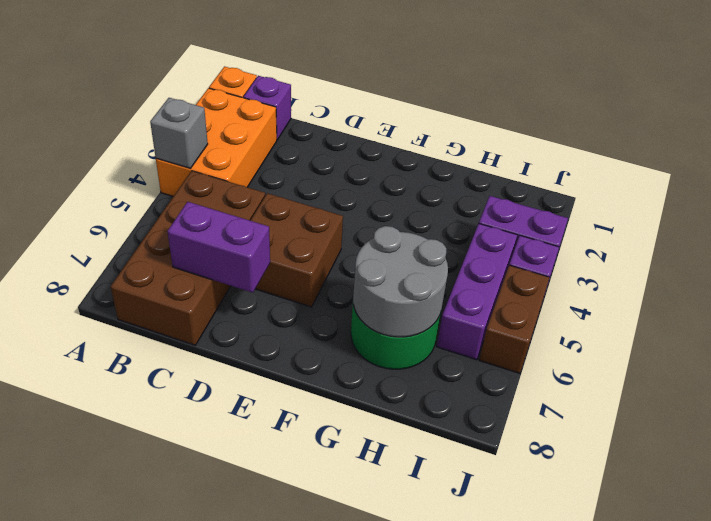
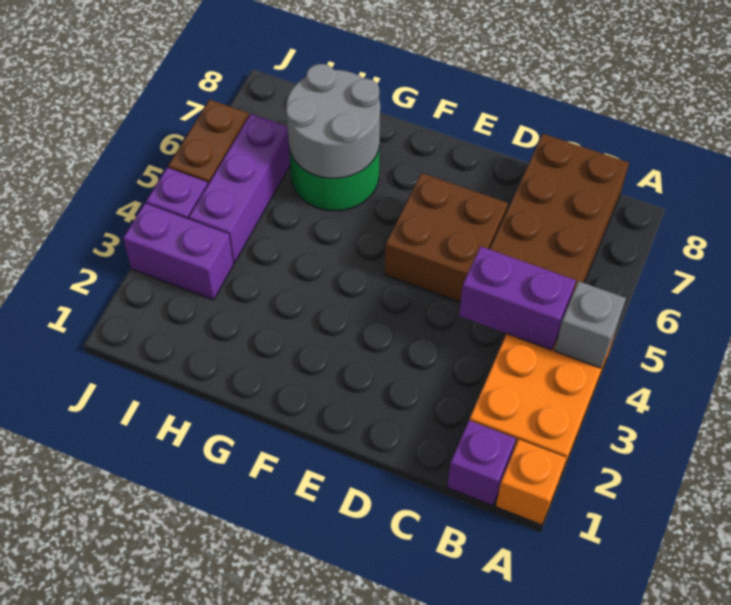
purple brick C7:D7 level 2 -> purple brick B4:C4 level 2

